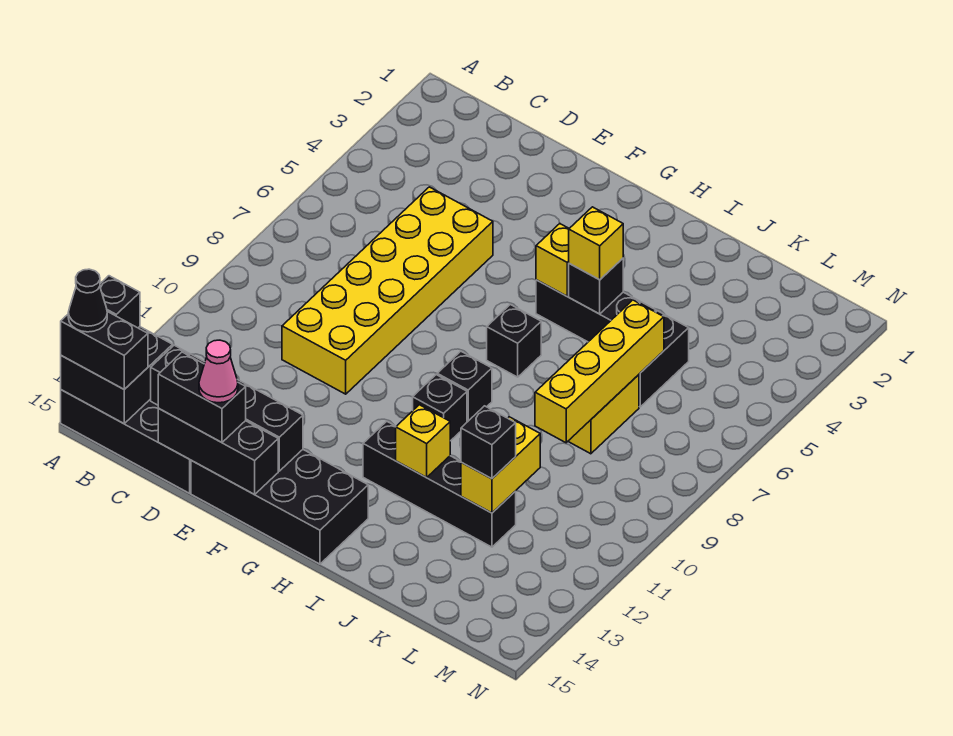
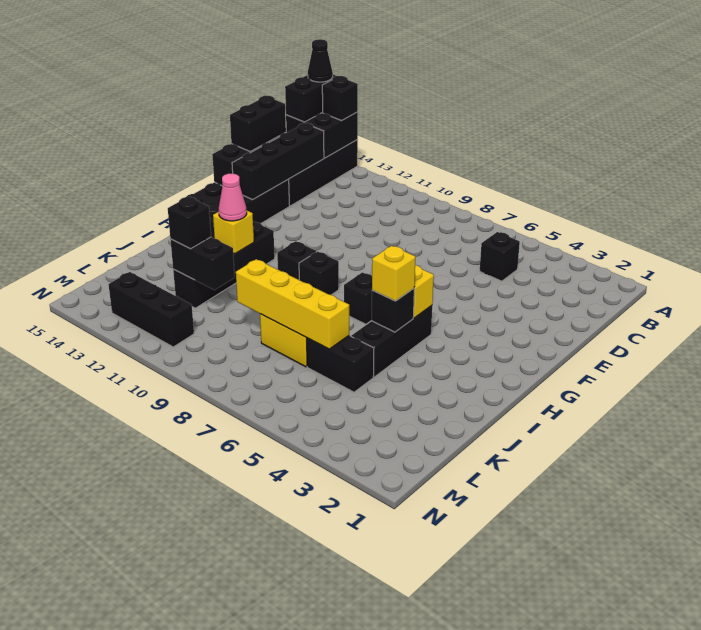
none -> black brick C5 level 1
yellow brick D5:E10 level 1 -> none
pink cone E15 level 4 -> pink cone I12 level 3
yellow brick K11:K12 level 2 -> black brick K11:K12 level 2
none -> black brick M11:M13 level 1

